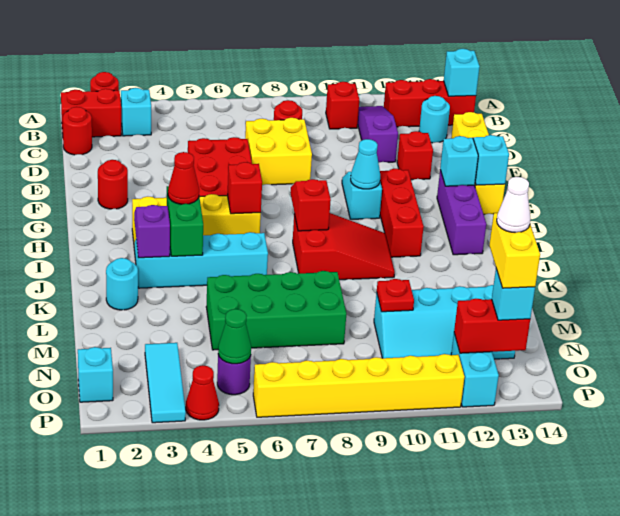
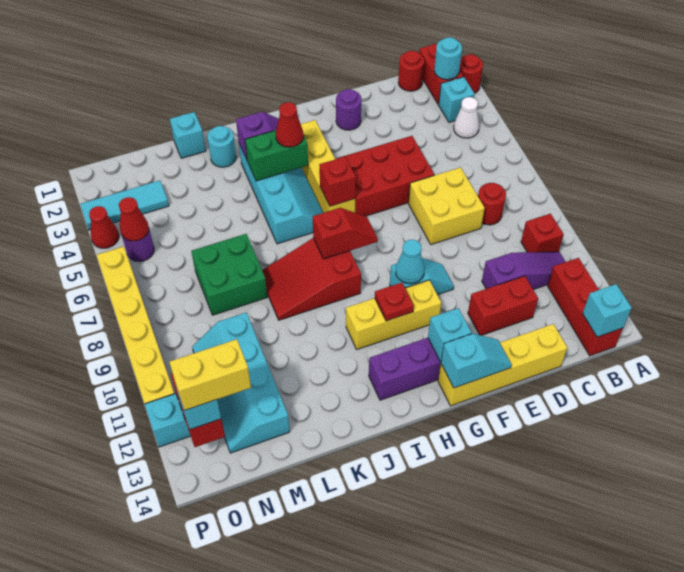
cyan round brick C13 level 1 -> cyan round brick B2 level 2
red brick E12 level 1 -> red brick D12:E12 level 1
red round brick F2 level 1 -> purple round brick F2 level 1
red brick G11:I11 level 1 -> yellow brick G11:I11 level 1
red slope I8:J10 level 1 top 8 -> red slope I8:K9 level 1 top I
green brick L5:M8 level 1 -> green brick L7:M8 level 1
red plate M10 level 2 -> red plate H11 level 2
white cone N13 level 5 -> white cone B4 level 1
cyan brick O1 level 1 -> cyan brick L1 level 1
green cone O5 level 2 -> red cone O5 level 2

